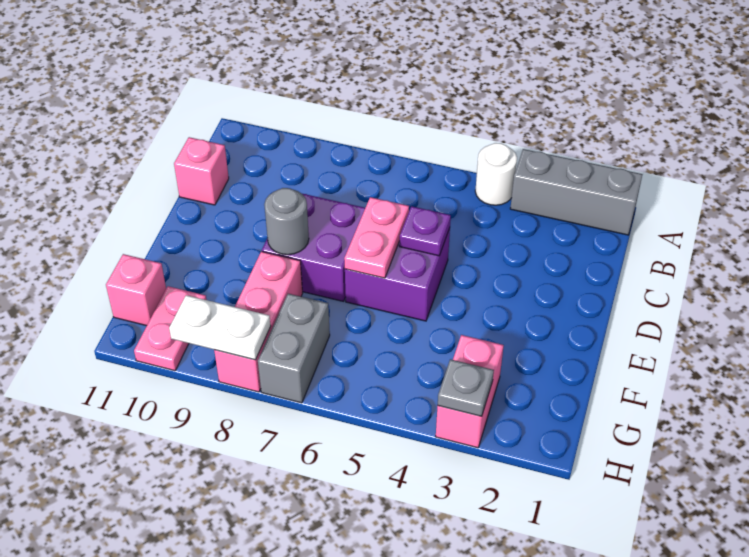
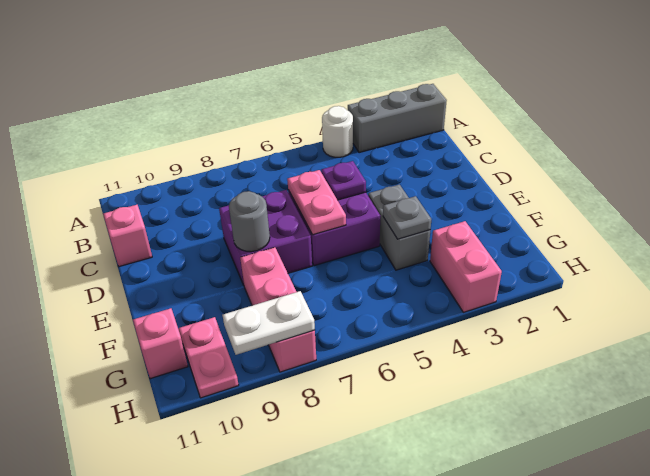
grey brick G7:H7 level 1 -> grey brick E4:F4 level 1
grey plate H3 level 2 -> grey plate F4 level 2

